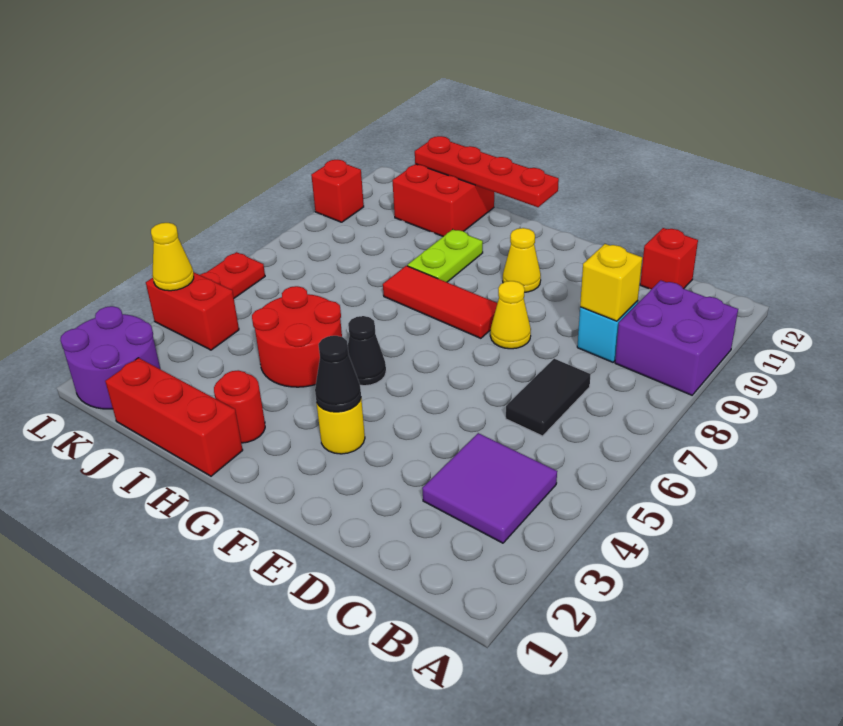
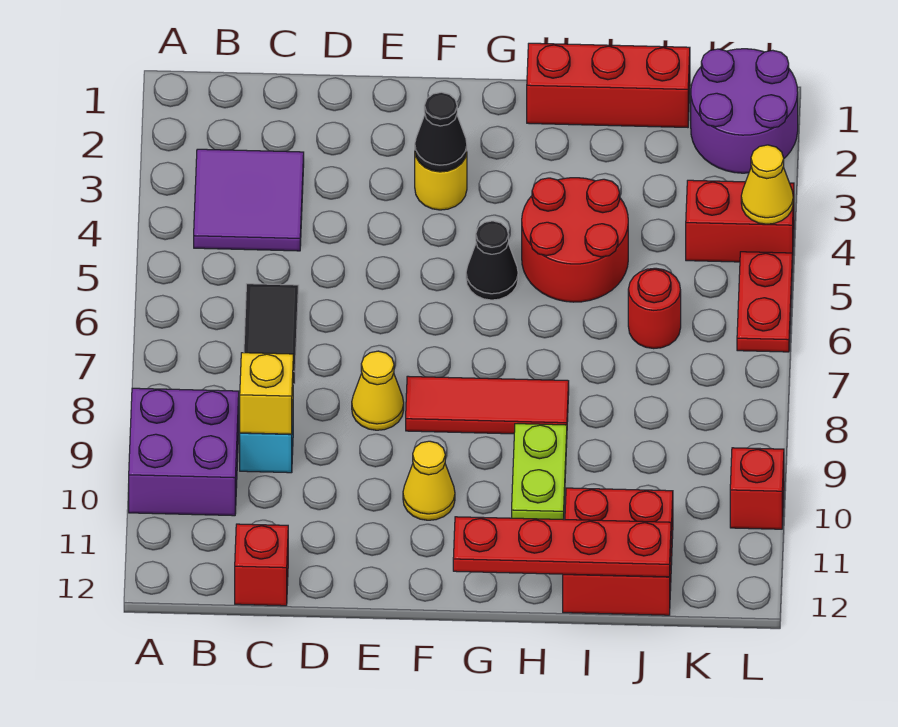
red round brick H2 level 1 -> red round brick J6 level 1

